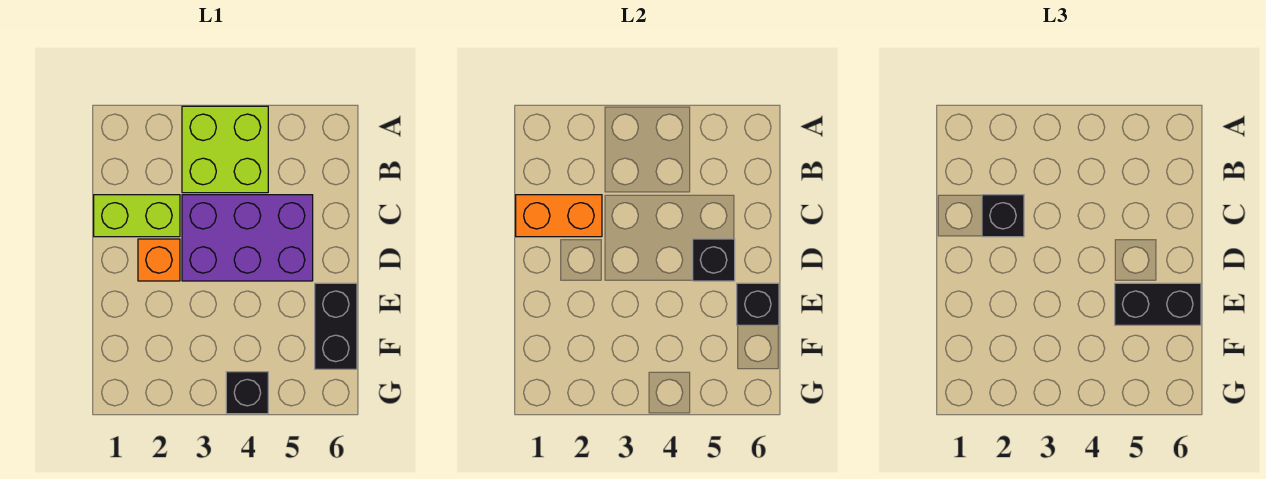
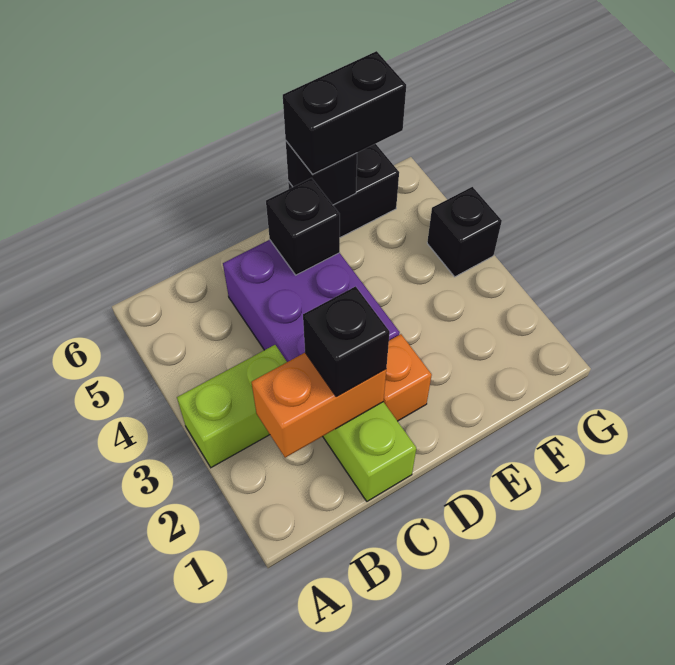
lime brick A3:B4 level 1 -> lime brick A3:B3 level 1
orange brick C1:C2 level 2 -> orange brick B2:C2 level 2
black brick E5:E6 level 3 -> black brick E6:F6 level 3

